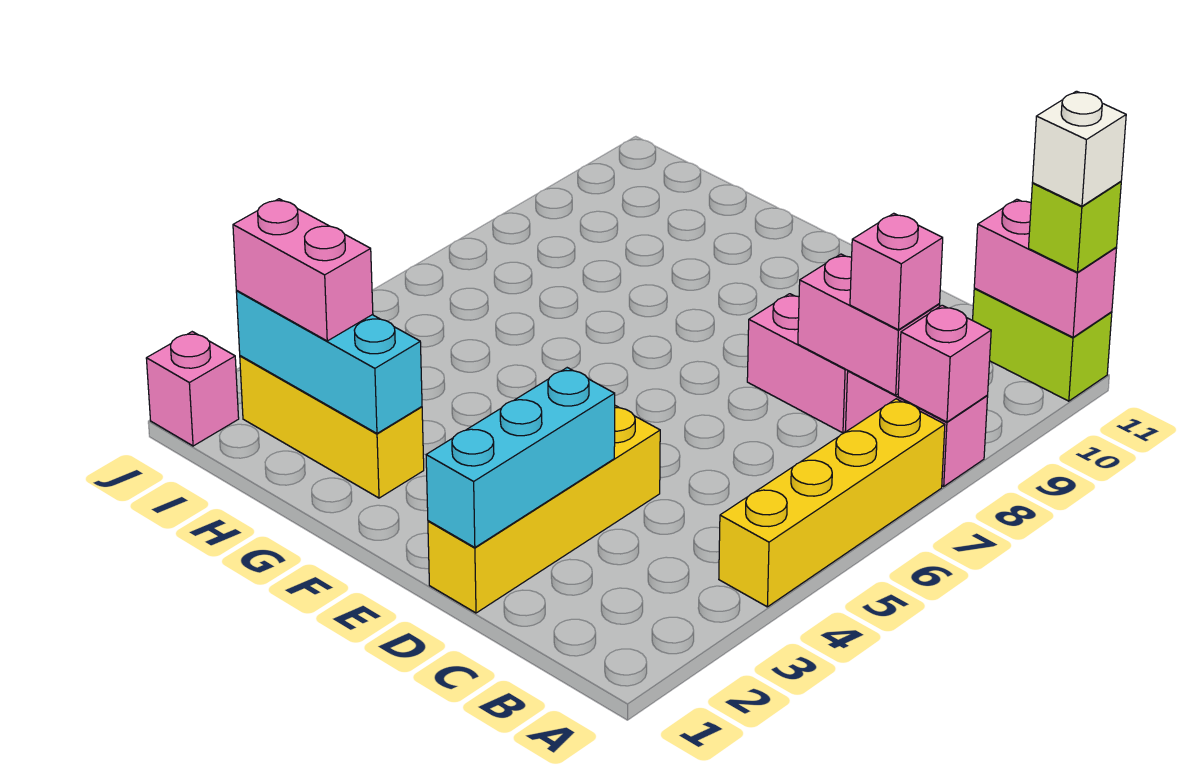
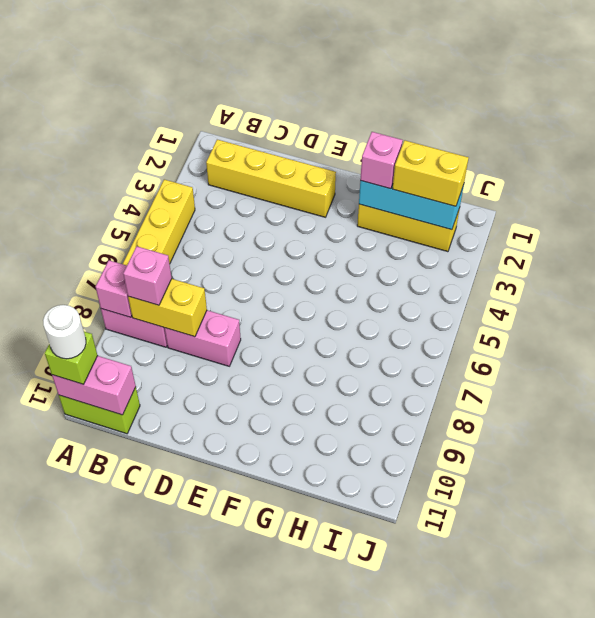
white brick A11 level 4 -> white round brick A11 level 4
pink brick B8:C8 level 2 -> yellow brick B8:C8 level 2
yellow brick D1:D4 level 1 -> yellow brick B2:E2 level 1
cyan brick D1:D3 level 2 -> none
pink brick H2:I2 level 3 -> yellow brick H2:I2 level 3
pink brick J1 level 1 -> pink brick G2 level 3

